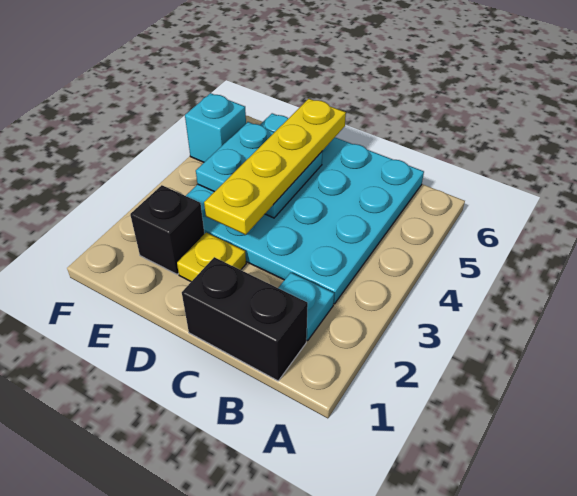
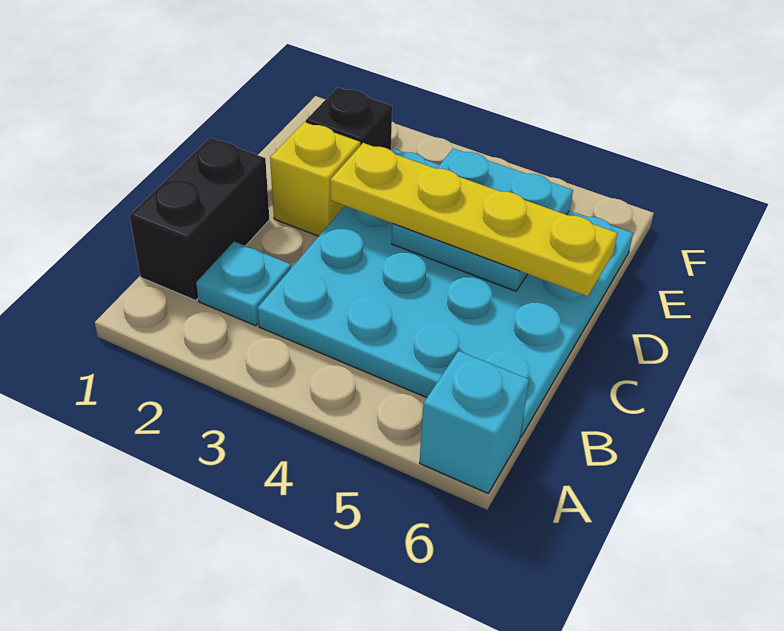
yellow plate D2 level 1 -> yellow brick D2 level 1
cyan brick F5 level 1 -> cyan brick A6 level 1

